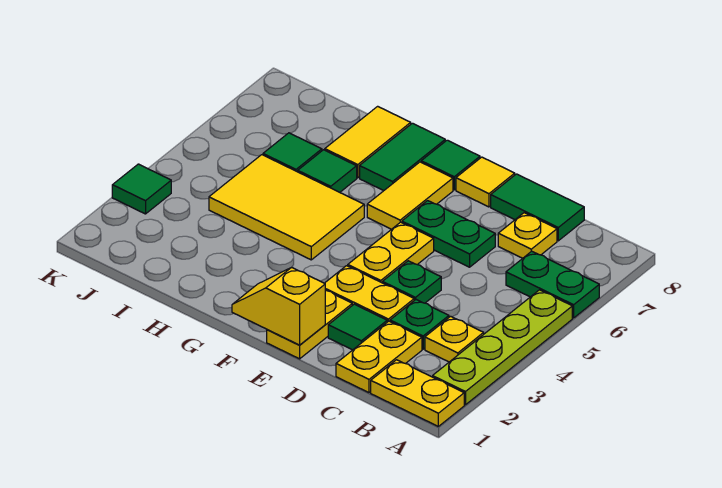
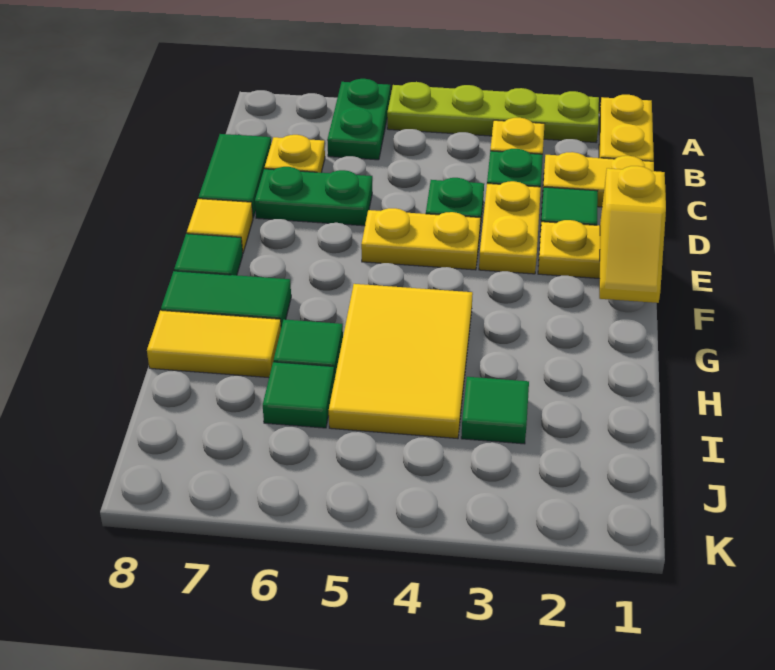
green plate D6:E6 level 1 -> green plate D6:D7 level 1
yellow tile F6:F7 level 1 -> none
green tile K3 level 1 -> green tile I3 level 1

